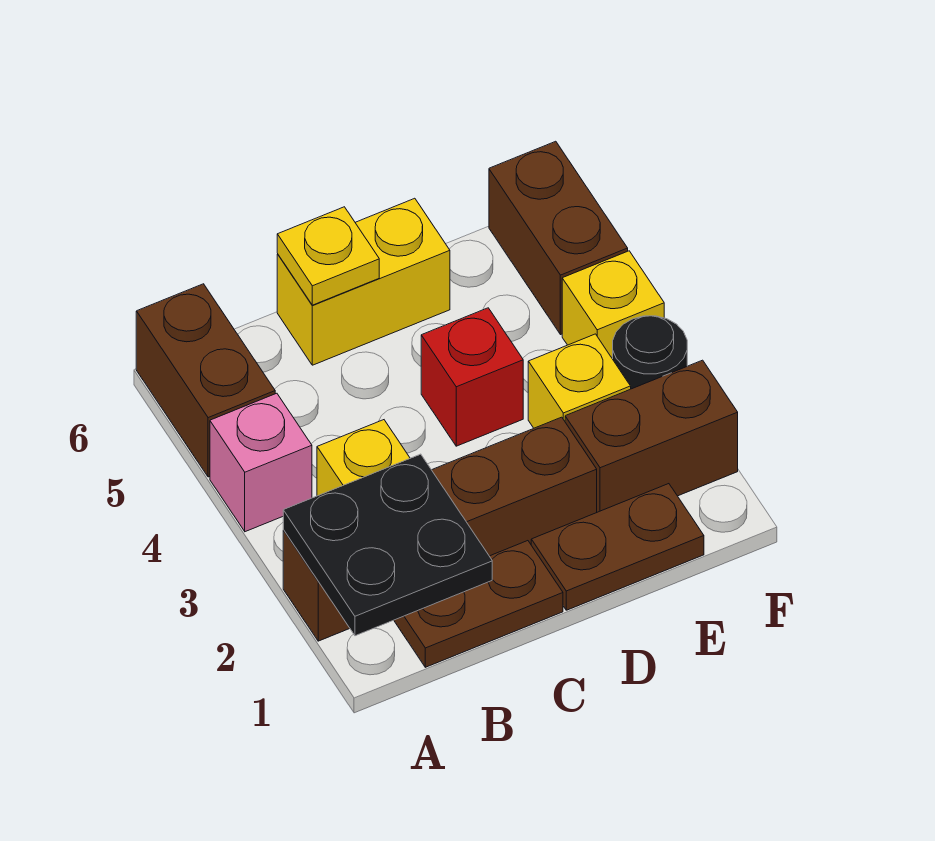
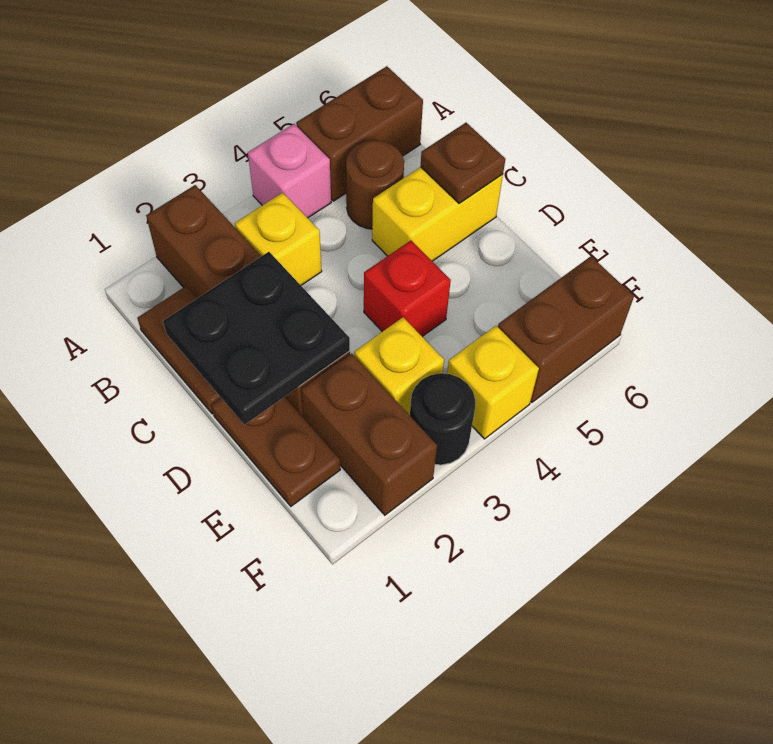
black plate A1:B2 level 2 -> black plate C1:D2 level 2
none -> brown round brick B5 level 1
yellow brick C6:D6 level 1 -> yellow brick C5:C6 level 1
yellow plate C6 level 2 -> brown plate C6 level 2

